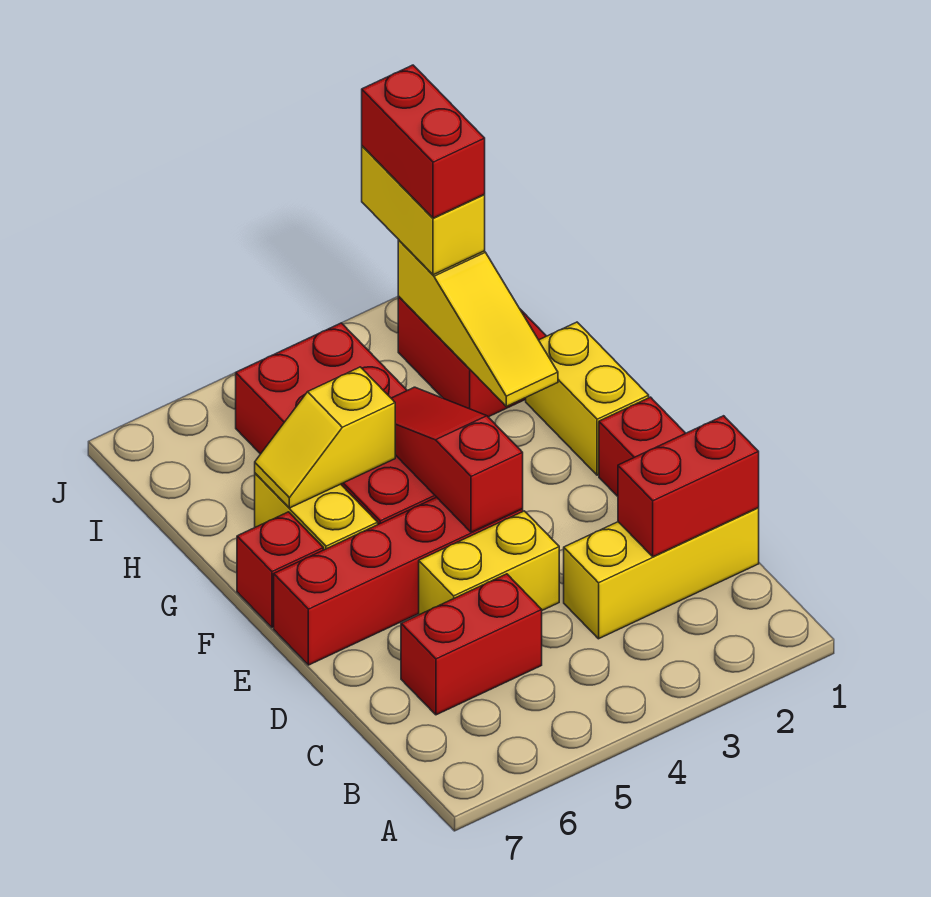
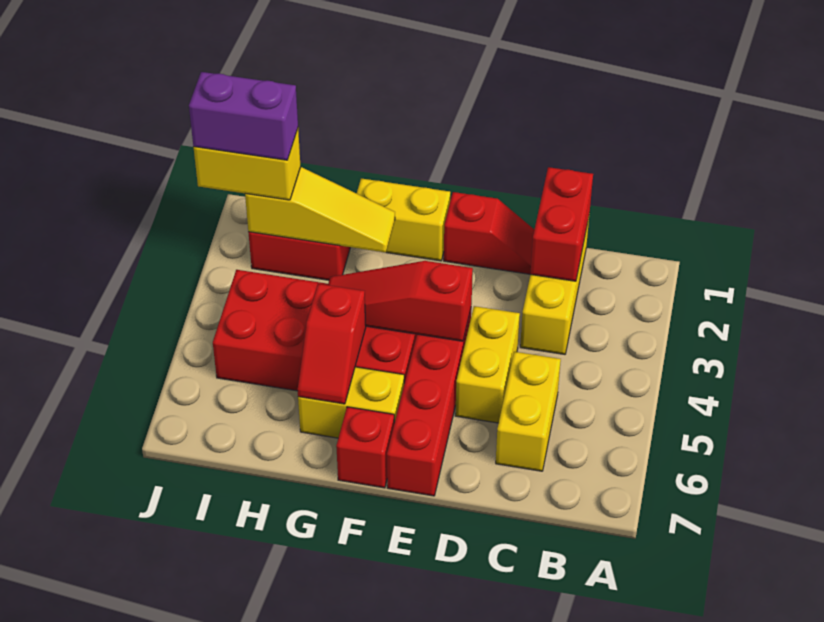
red brick C5:C6 level 1 -> yellow brick C5:C6 level 1
yellow slope G5:G6 level 2 top 5 -> red slope G5:G6 level 2 top 5
red brick I2:J2 level 4 -> purple brick I2:J2 level 4

